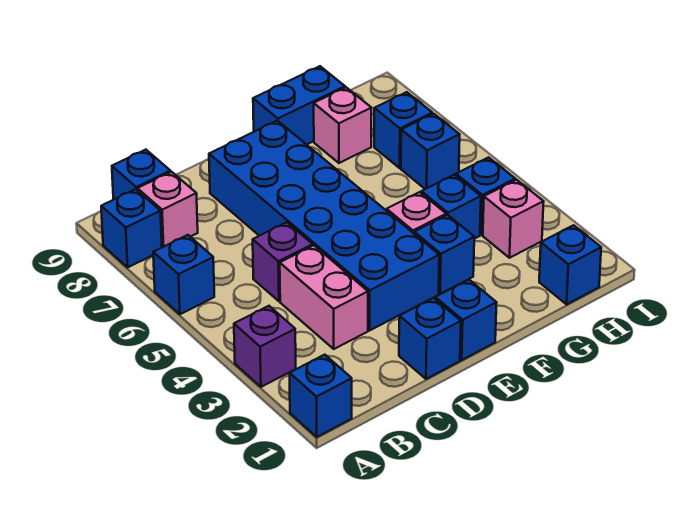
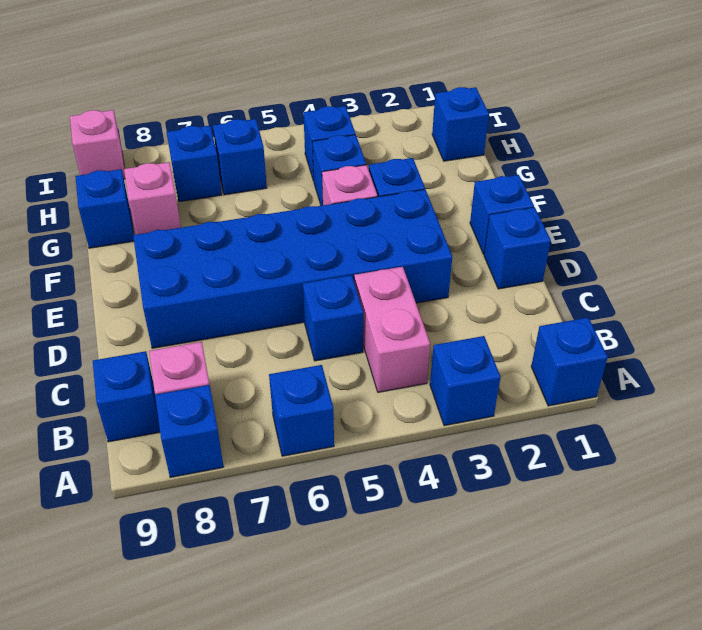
purple brick A3 level 1 -> blue brick A3 level 1
pink brick C3:C4 level 1 -> pink brick B4:C4 level 1
purple brick C5 level 1 -> blue brick C5 level 1
blue brick F9:G9 level 1 -> blue brick G9 level 1
pink brick H3 level 1 -> pink brick I9 level 1

